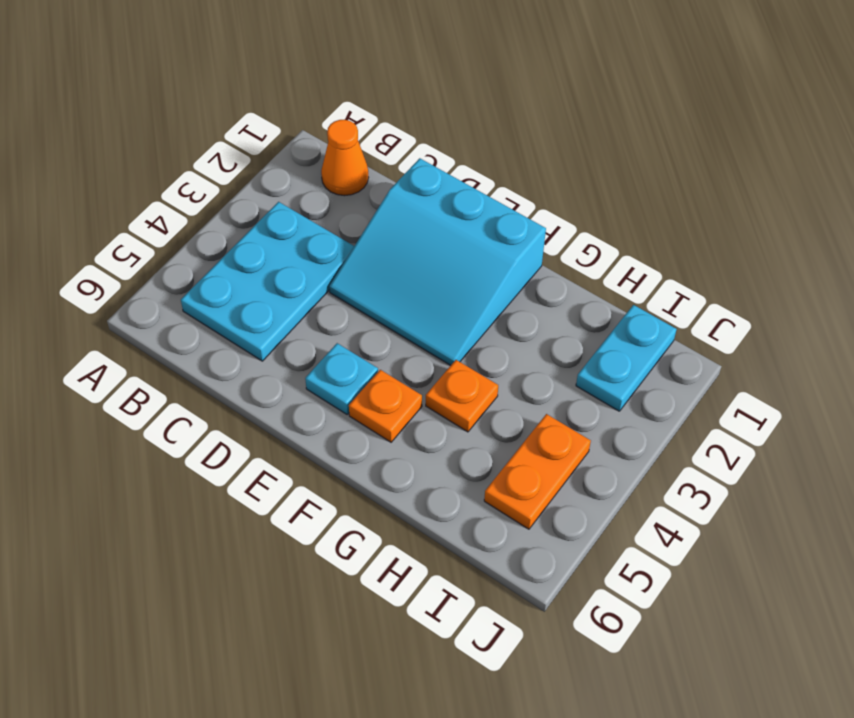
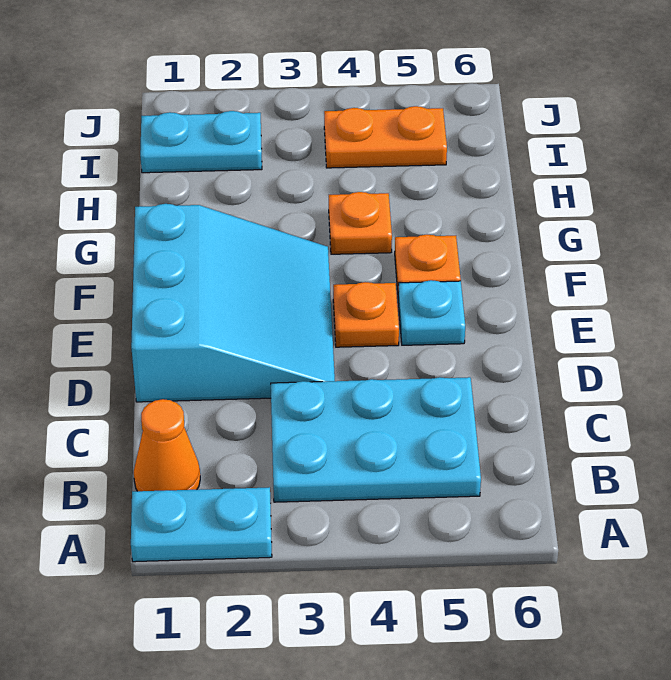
none -> cyan plate A1:A2 level 1
none -> orange plate E4 level 1

